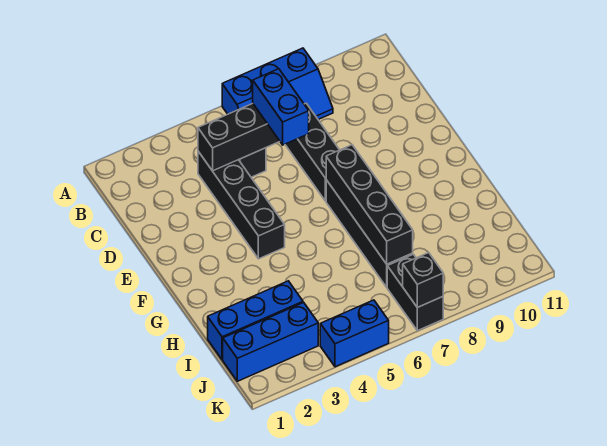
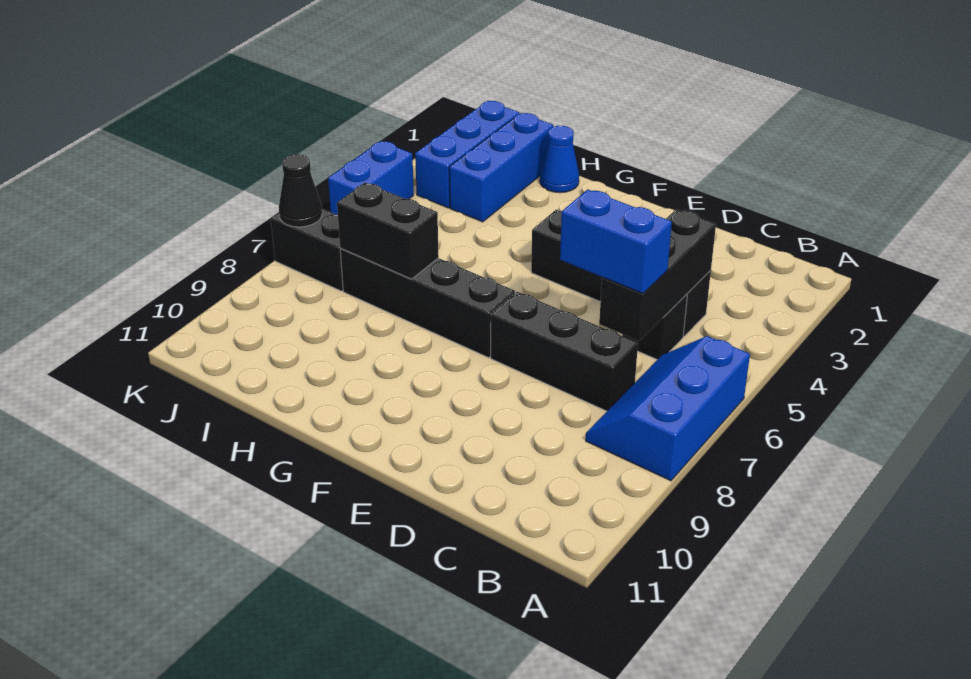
black brick F7:I7 level 2 -> black brick H7:I7 level 2
none -> blue cone H1 level 1
black brick K7 level 2 -> black cone K7 level 2

